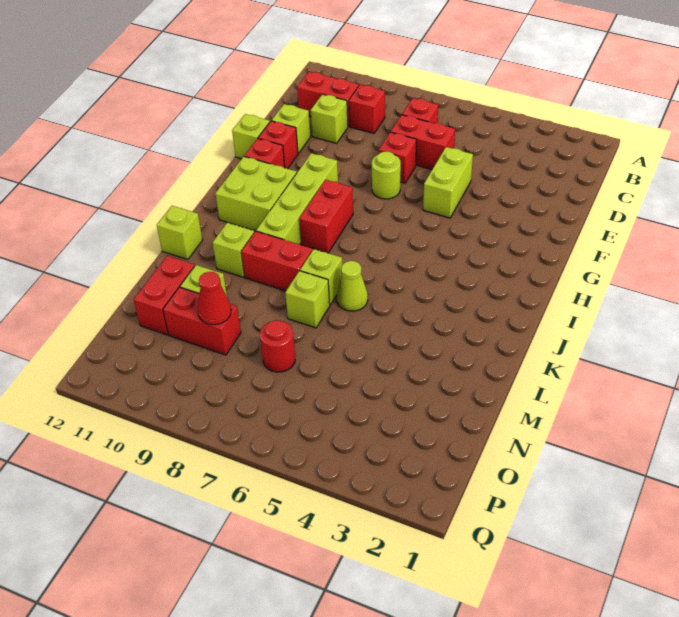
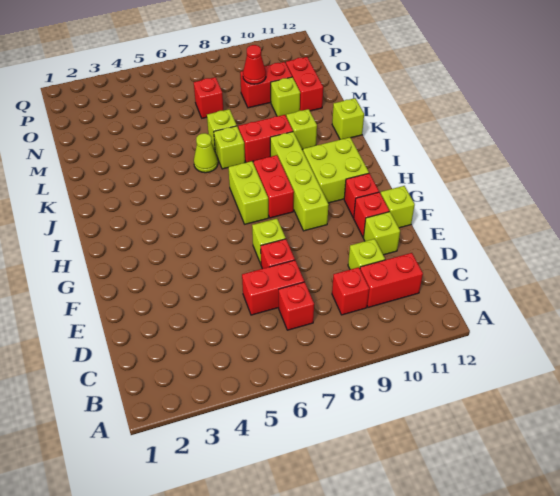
lime brick E5:F5 level 1 -> lime brick H7:I7 level 1
lime round brick F7 level 1 -> lime brick F7 level 1
red round brick N7 level 1 -> red brick N7 level 1

